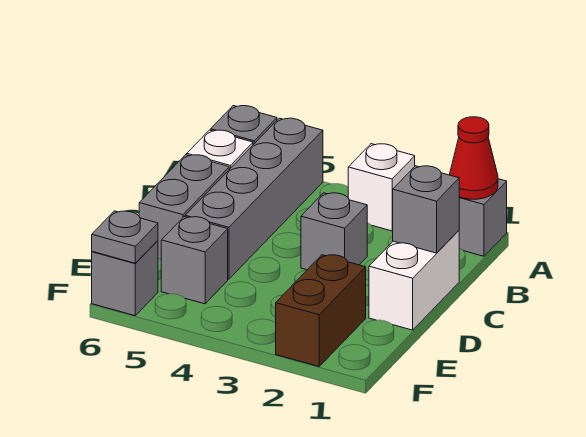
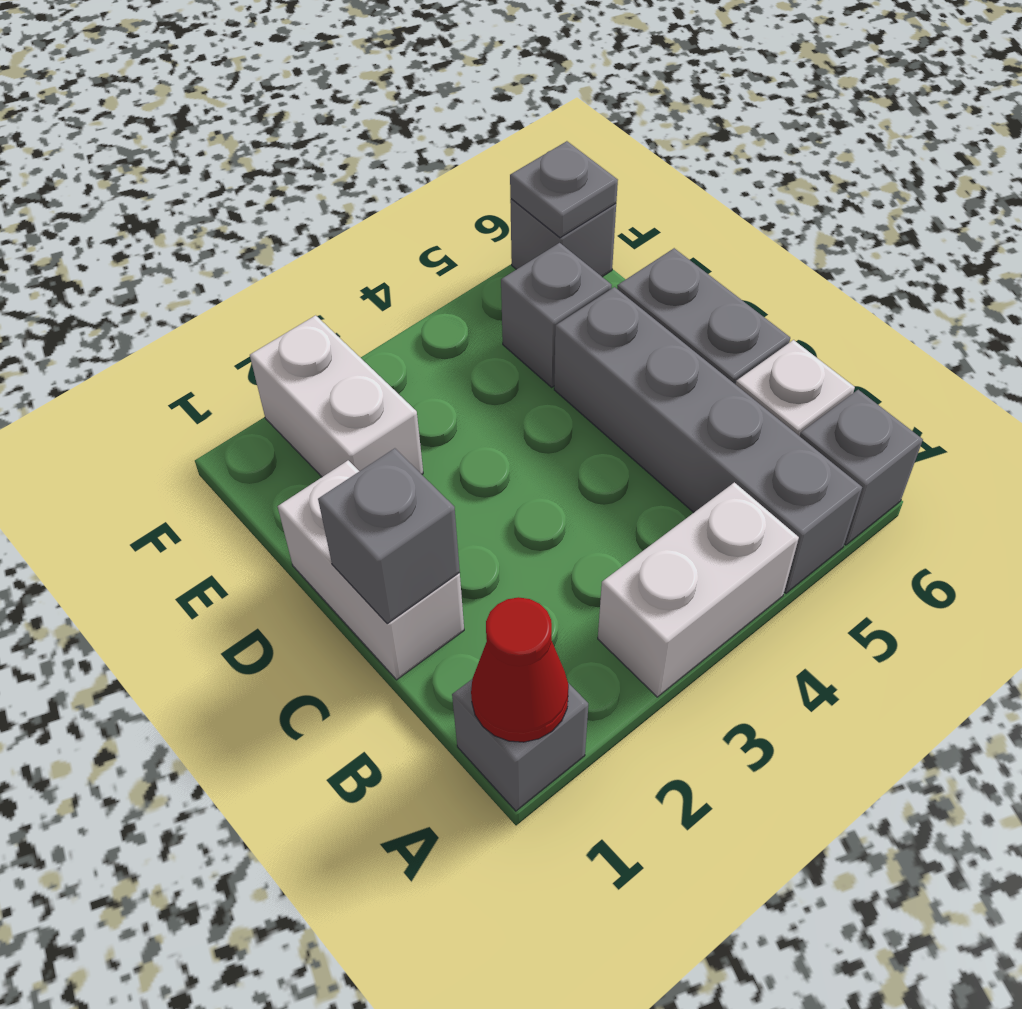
white brick A3 level 1 -> white brick A3:A4 level 1
grey brick C3 level 1 -> none
brown brick E2:F2 level 1 -> white brick E2:F2 level 1

